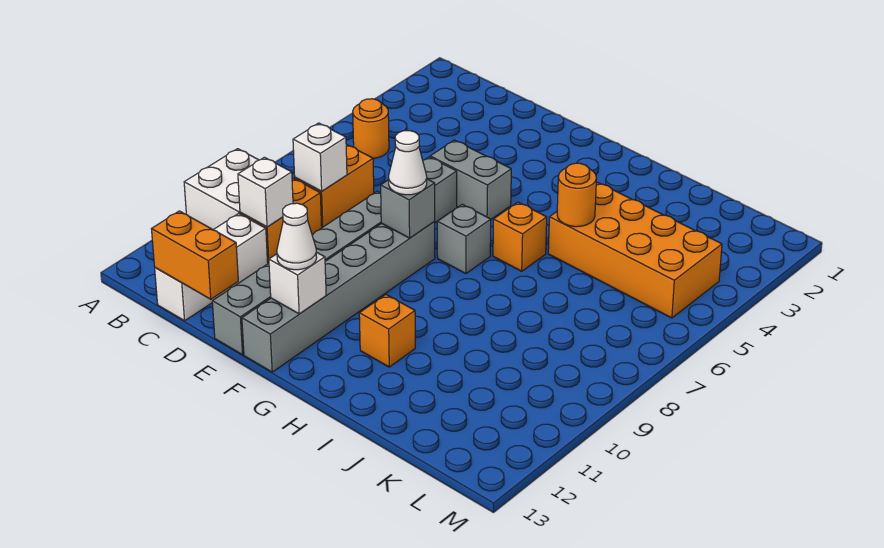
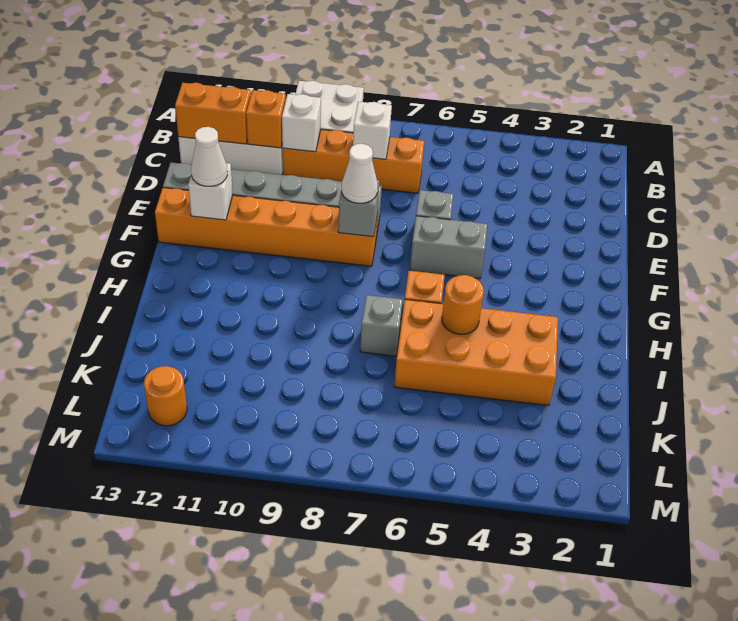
orange round brick B5 level 1 -> orange round brick L12 level 1
orange brick C13:D13 level 2 -> orange brick C12:C13 level 2
grey brick E5:F5 level 1 -> grey brick F5:F6 level 1
grey brick F8:F13 level 1 -> orange brick F8:F13 level 1
grey brick G7 level 1 -> grey brick I7 level 1
orange brick H11 level 1 -> orange brick C11 level 2
orange brick I4:L5 level 1 -> orange brick I3:J6 level 1

